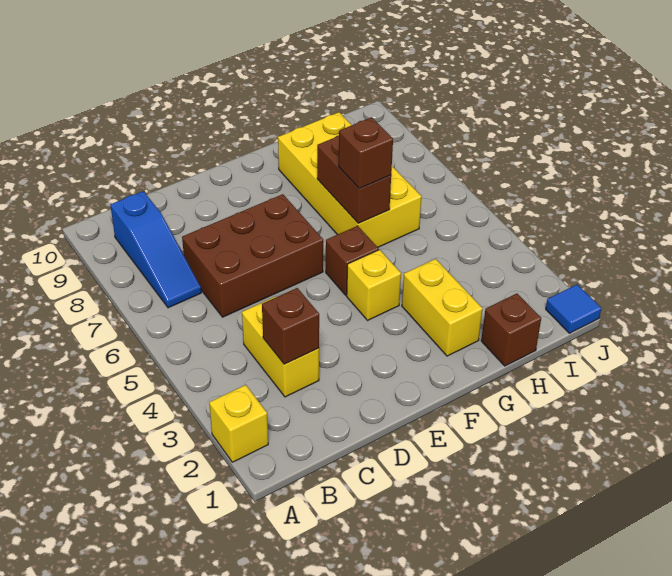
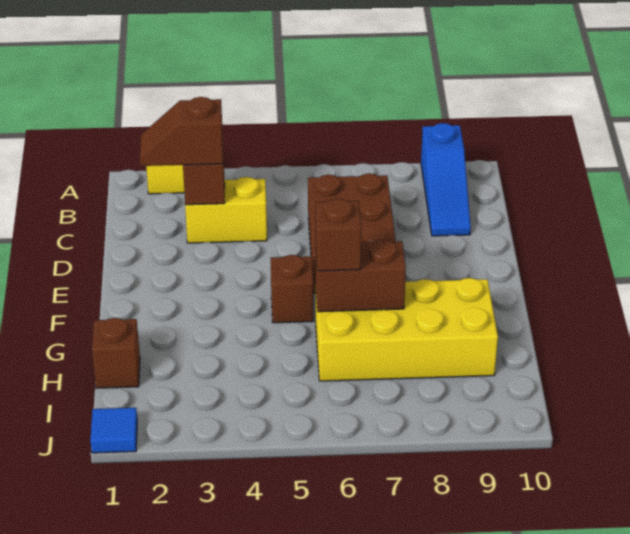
blue slope B7:B9 level 1 top 9 -> blue slope A9:C9 level 1 top A
none -> brown slope C2:C3 level 3 top 3
yellow brick F4 level 1 -> none
yellow brick G2:G3 level 1 -> none

